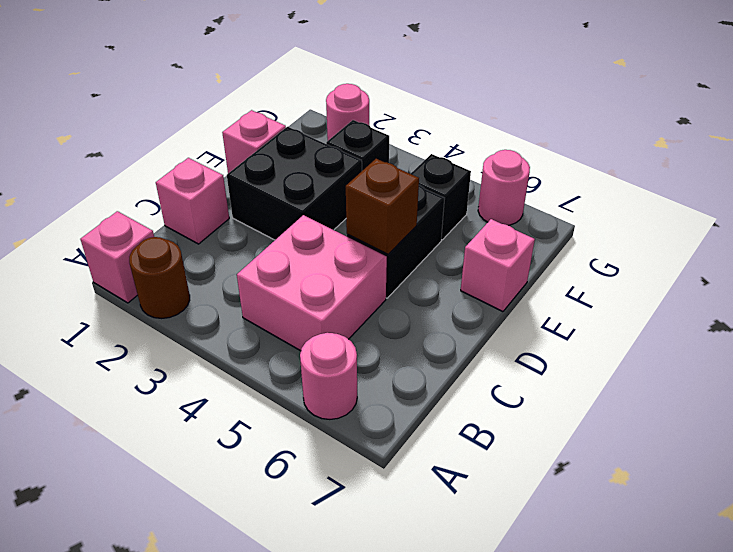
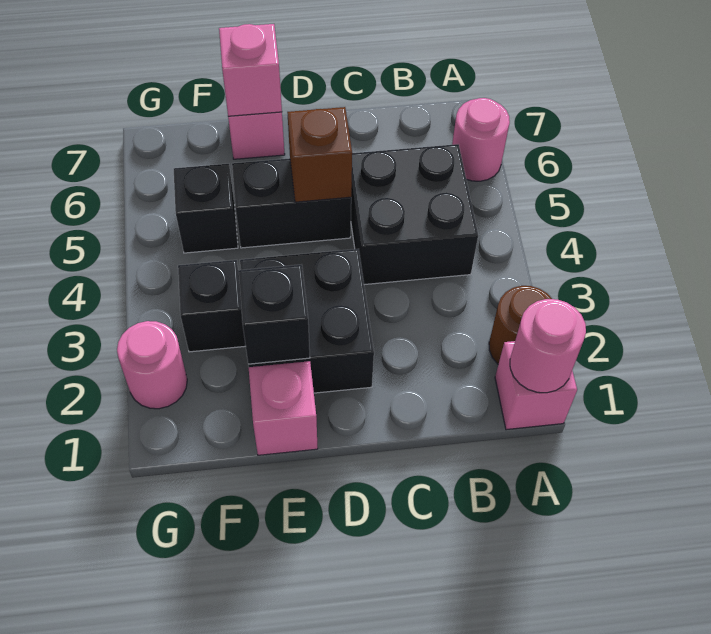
pink brick B4:C5 level 1 -> black brick B4:C5 level 1
pink brick C1 level 1 -> pink brick E7 level 2
none -> black brick E2 level 2
pink round brick G6 level 1 -> pink round brick A1 level 2

